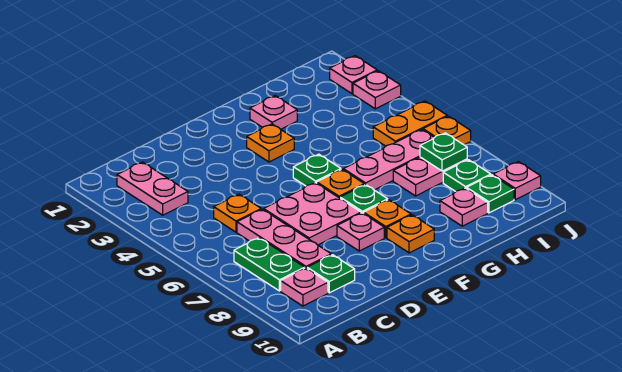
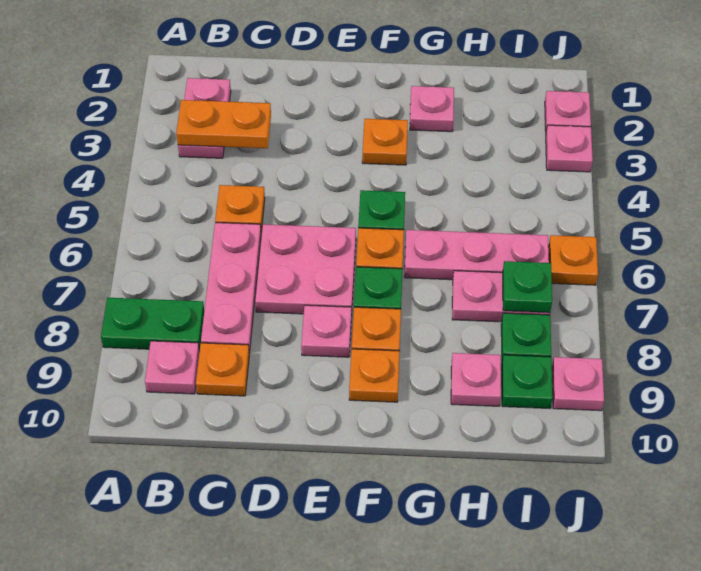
green plate B7:B8 level 1 -> green plate A8:B8 level 1
green plate C9 level 1 -> orange plate C9 level 1
orange plate I5:J5 level 1 -> orange plate B3:C3 level 2

